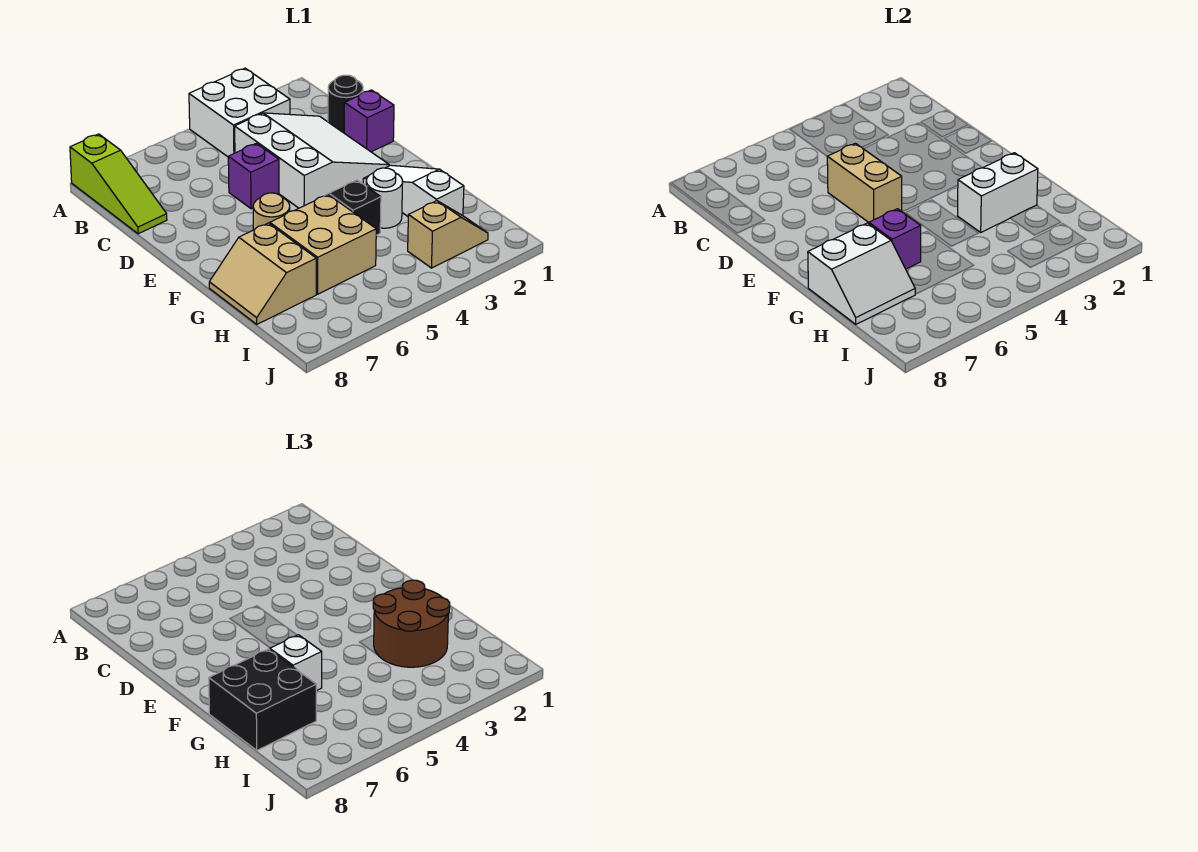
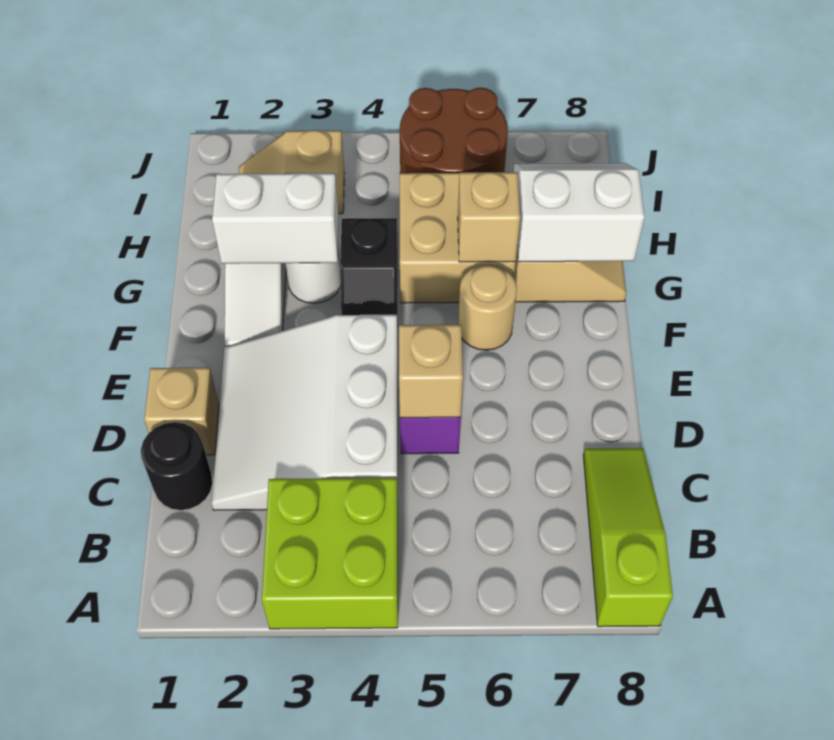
white brick A3:B4 level 1 -> lime brick A3:B4 level 1
purple brick D1 level 1 -> tan brick D1 level 1
tan brick D5:E5 level 2 -> tan brick D5 level 2
brown round brick G2:H3 level 3 -> brown round brick I5:J6 level 1
purple brick G6 level 2 -> tan brick G6 level 2
white brick G6 level 3 -> none
black brick G7:H8 level 3 -> none

